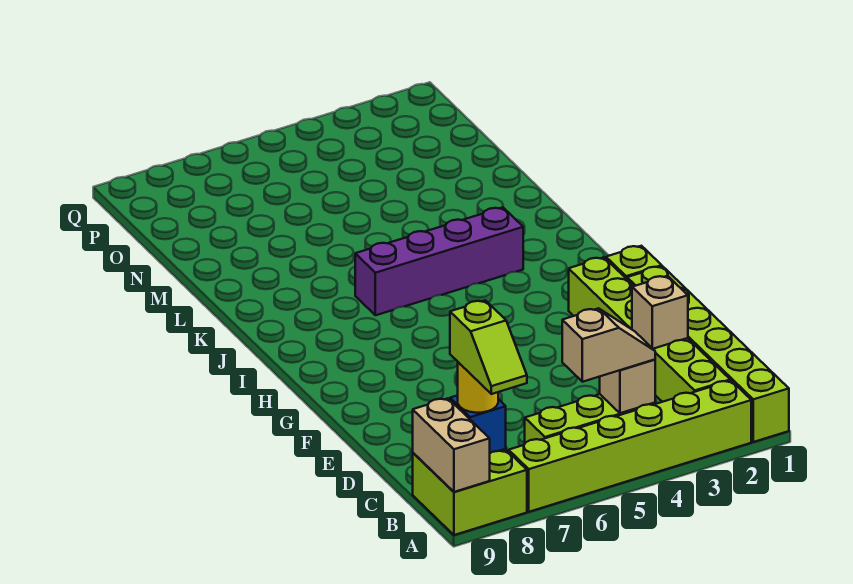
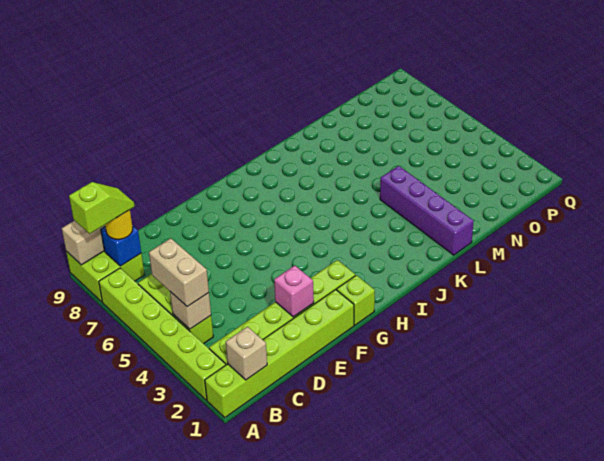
lime slope A8:B8 level 4 top B -> lime slope A8:B8 level 4 top A
tan slope B4:B5 level 3 top 5 -> tan brick B4:B5 level 3
tan brick D2 level 2 -> tan brick B1 level 2
none -> pink brick E2 level 2
purple brick J3:J6 level 1 -> purple brick L1:L4 level 1

